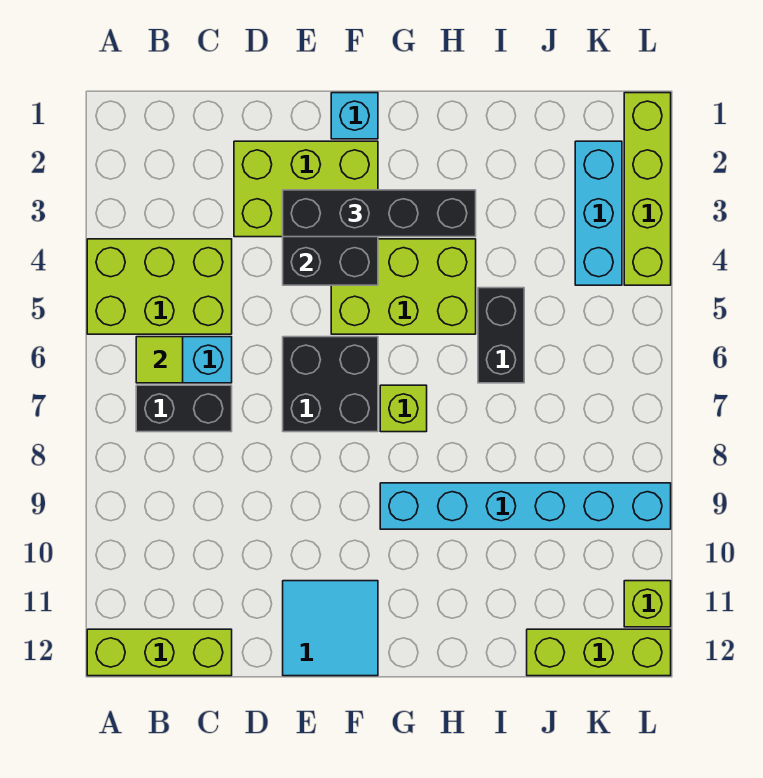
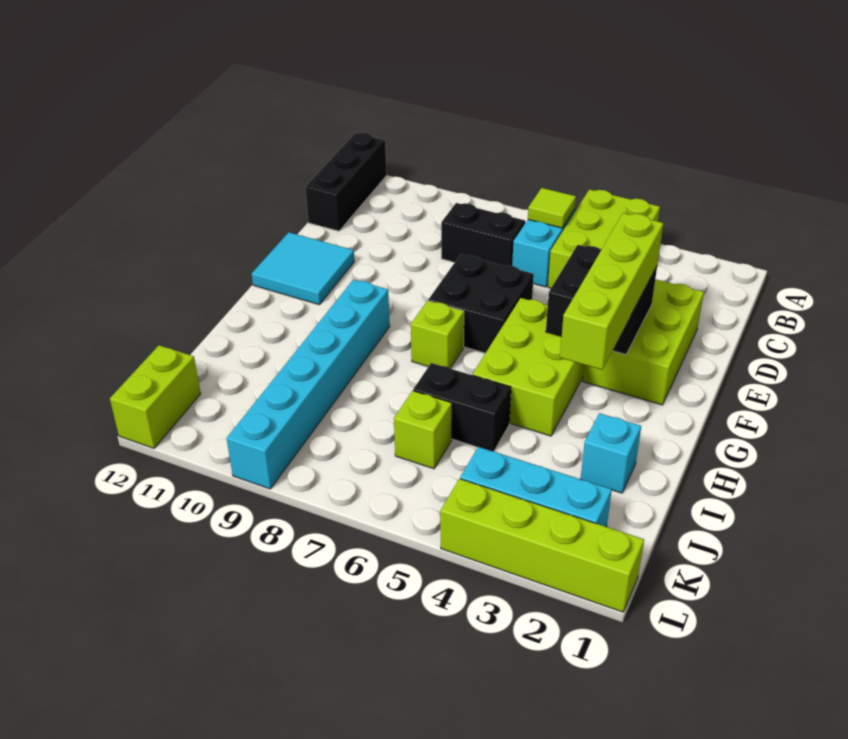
lime brick A12:C12 level 1 -> black brick A12:C12 level 1
black brick B7:C7 level 1 -> black brick C7:C8 level 1
black brick E3:H3 level 3 -> lime brick E3:H3 level 3
cyan brick F1 level 1 -> cyan brick I2 level 1
lime brick J12:L12 level 1 -> lime brick K12:L12 level 1
lime brick L11 level 1 -> lime brick J6 level 1

